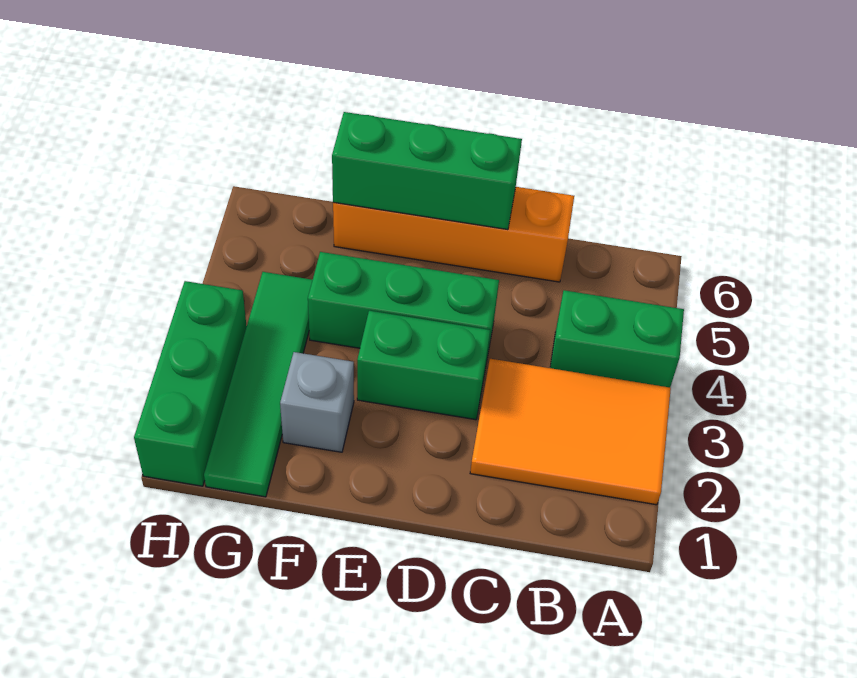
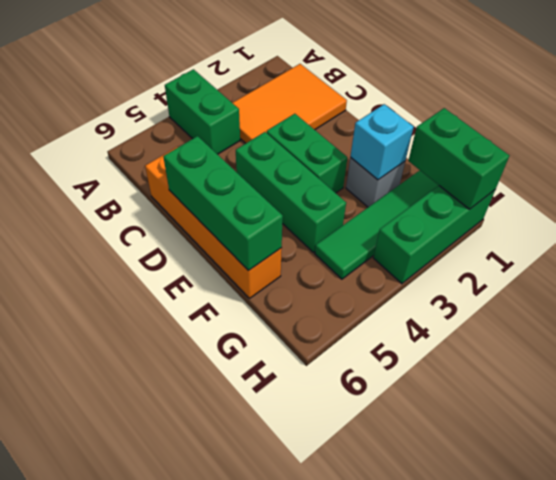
orange tile A2:C3 level 1 -> orange tile B1:C3 level 1
none -> cyan brick F2 level 2
none -> green brick G1:H1 level 2

